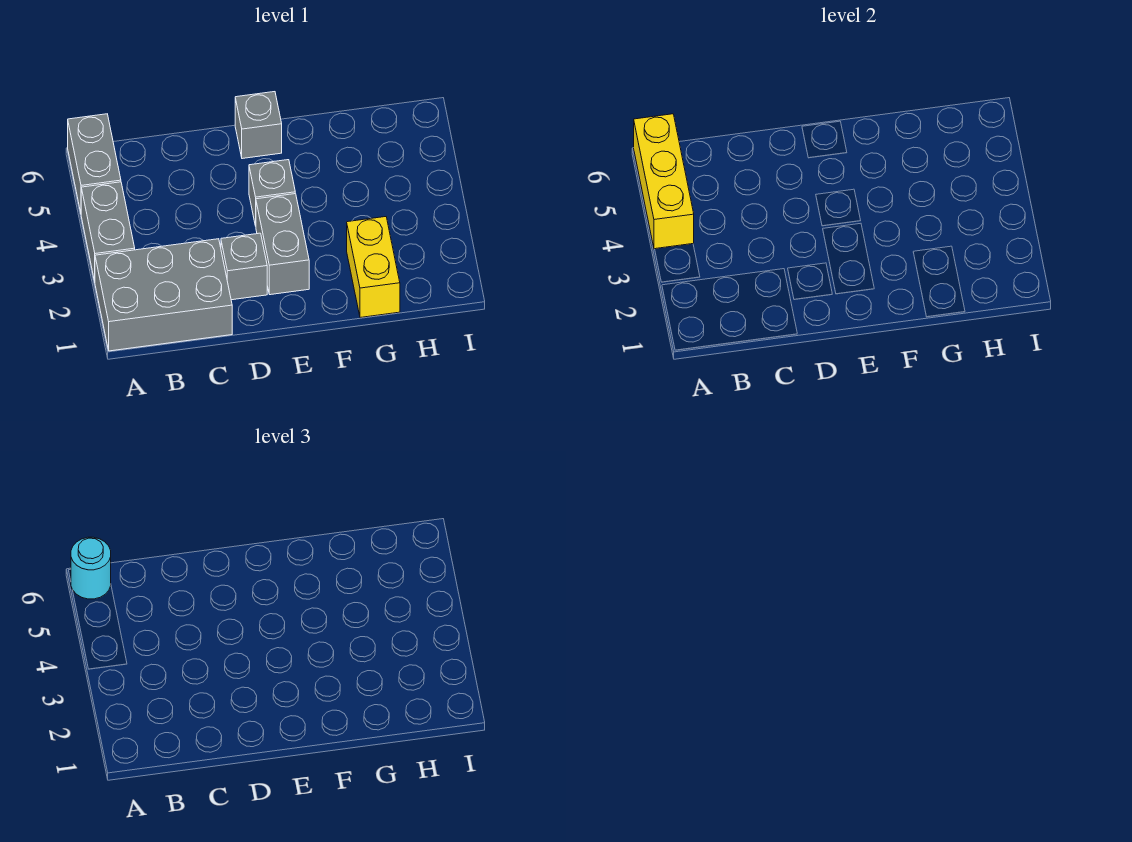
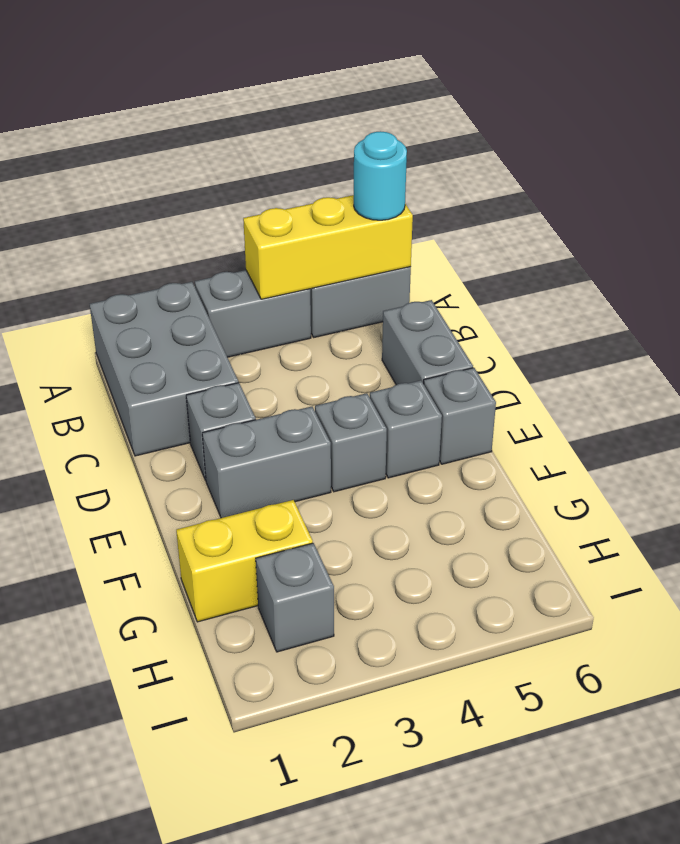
none -> grey brick C6:D6 level 1
none -> grey brick E5 level 1
none -> grey brick H2 level 1

